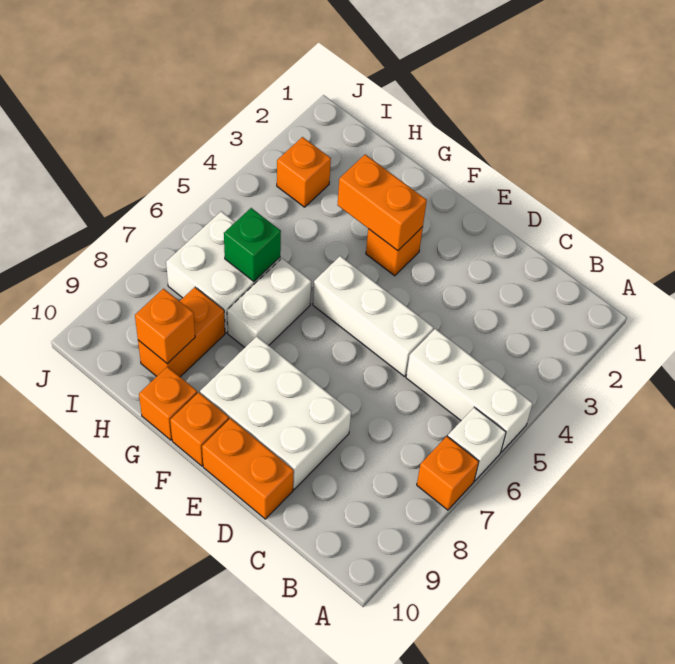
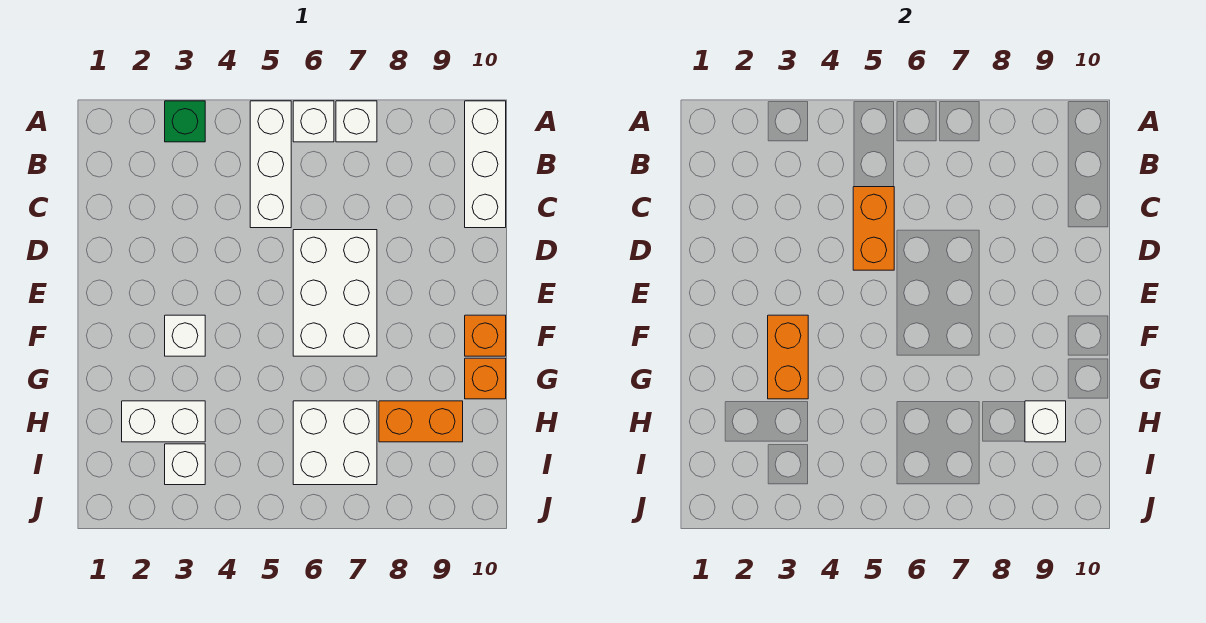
orange brick A7 level 1 -> white brick A7 level 1
white brick D5:F5 level 1 -> white brick A10:C10 level 1
white brick D8:F9 level 1 -> white brick D6:F7 level 1
orange brick D10:E10 level 1 -> orange brick C5:D5 level 2
orange brick F3 level 1 -> white brick F3 level 1
white brick G6:G7 level 1 -> white brick H2:H3 level 1
green brick H6 level 2 -> green brick A3 level 1
orange brick H9 level 2 -> white brick H9 level 2
orange brick I3 level 1 -> white brick I3 level 1

